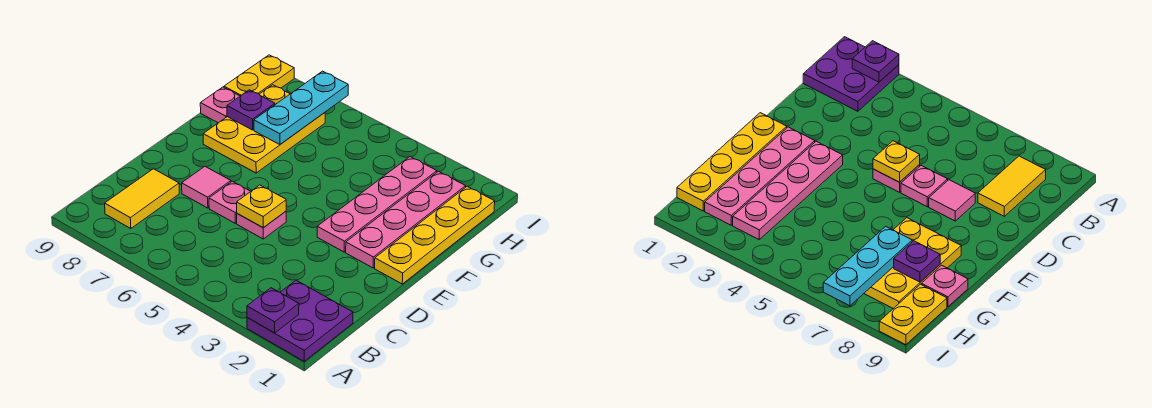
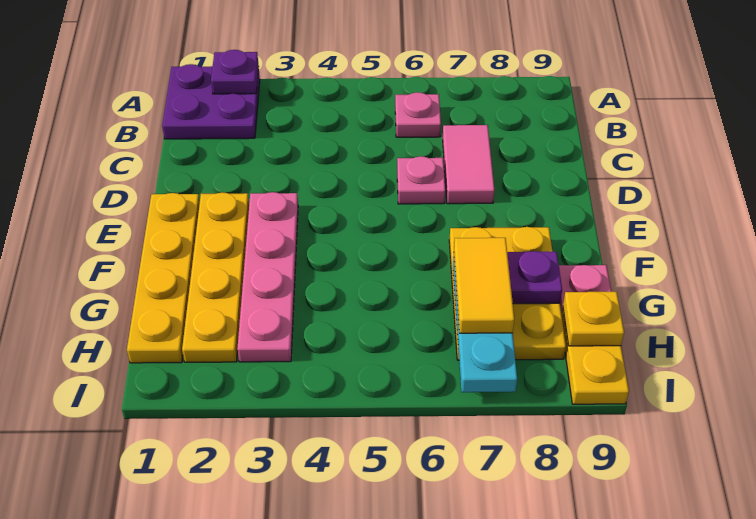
yellow tile B8:C8 level 1 -> yellow tile G7:H7 level 3
pink plate D5 level 1 -> pink plate B6 level 1
yellow plate D5 level 2 -> yellow plate H9 level 2
pink tile D7 level 1 -> pink tile C7:D7 level 1
pink plate E2:H2 level 1 -> yellow plate E2:H2 level 1

